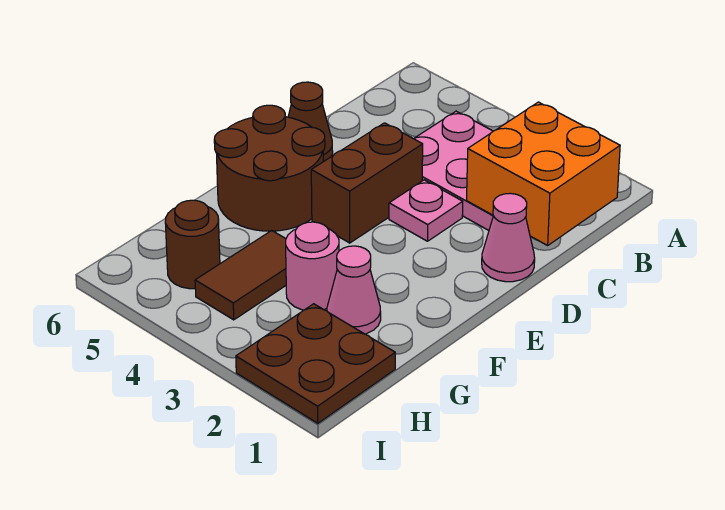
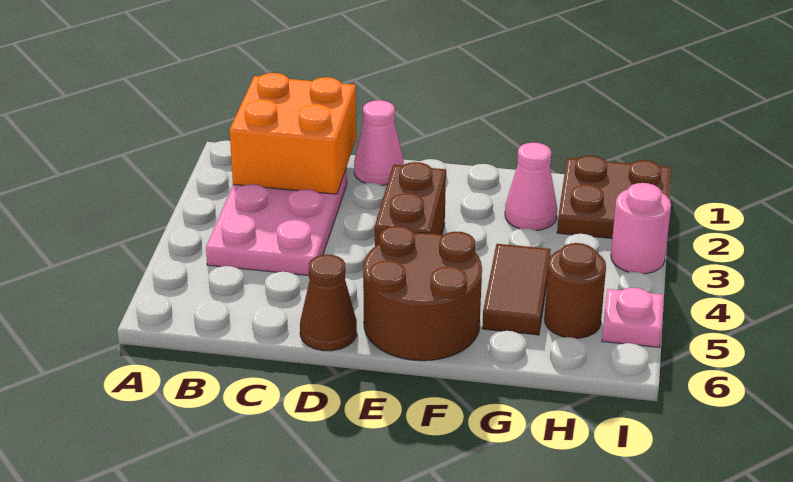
pink plate D3 level 1 -> pink plate I5 level 1
brown brick D4:E4 level 1 -> brown brick E3:E4 level 1
pink round brick G3 level 1 -> pink round brick I3 level 1
brown tile G4:H4 level 1 -> brown tile G4:G5 level 1

